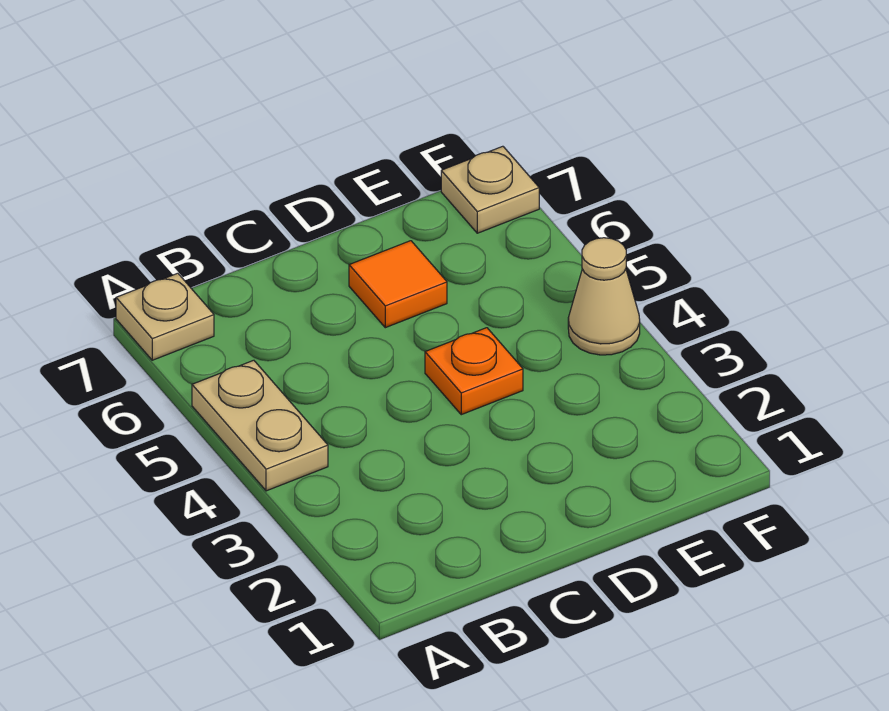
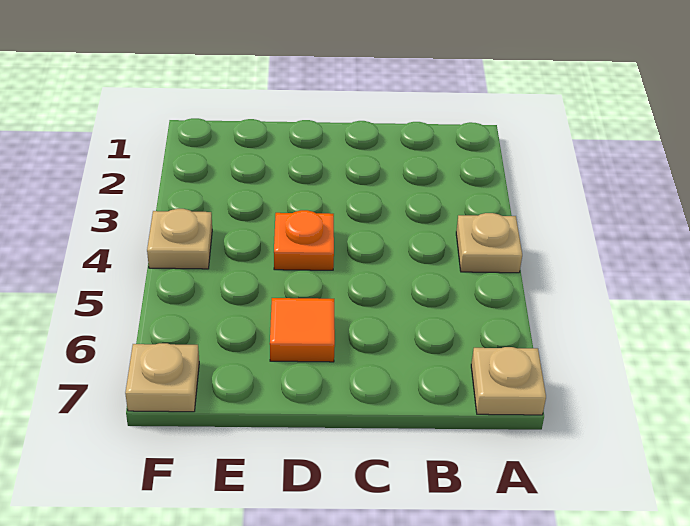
tan plate A4:A5 level 1 -> tan plate A4 level 1
tan cone F4 level 1 -> tan plate F4 level 1

